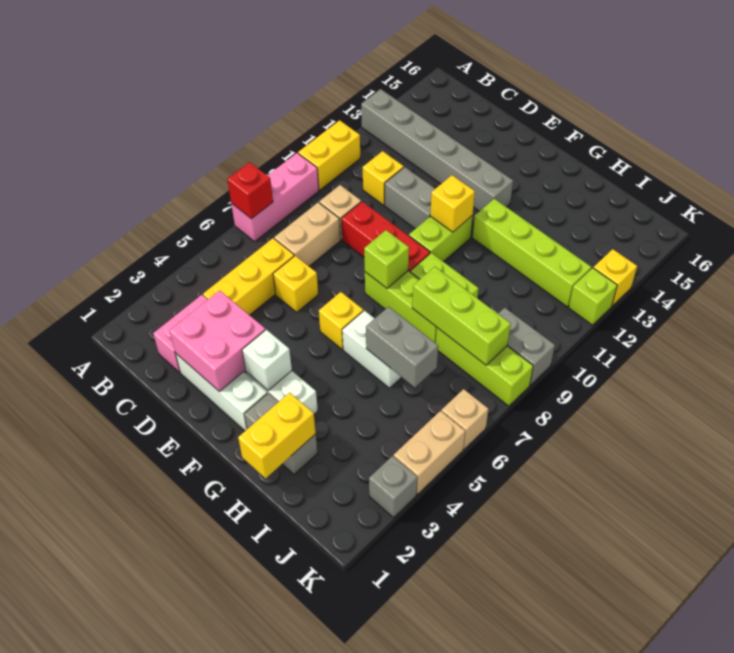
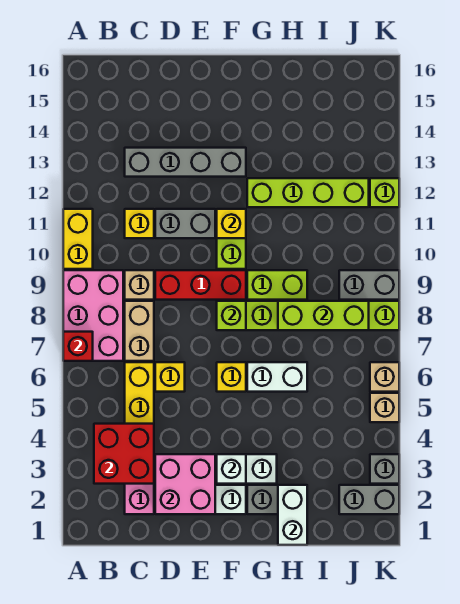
pink brick A7:A9 level 1 -> pink brick A7:B9 level 1
grey brick A13:F13 level 1 -> grey brick C13:F13 level 1
none -> red brick B3:C4 level 2
yellow brick H1:H2 level 2 -> white brick H1:H2 level 2
grey brick H6:I6 level 2 -> grey brick J2:K2 level 1
tan brick K4:K5 level 1 -> tan brick K5 level 1
yellow brick K13 level 1 -> none

